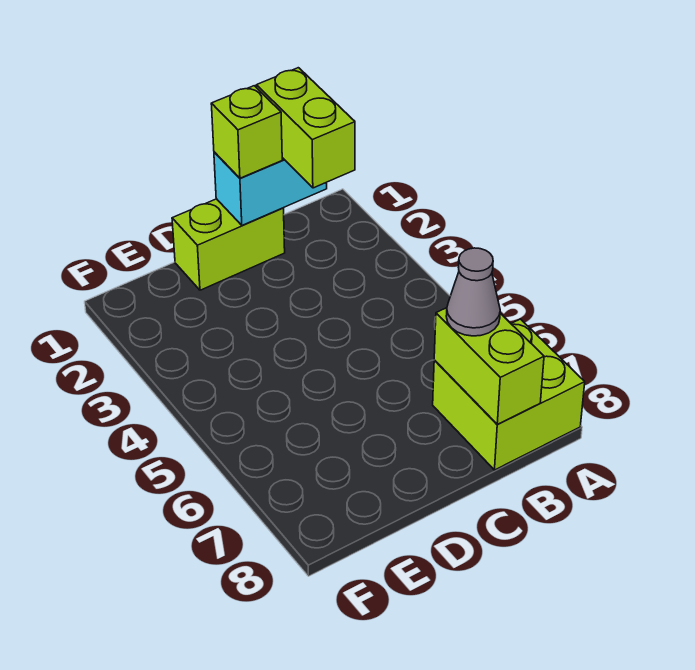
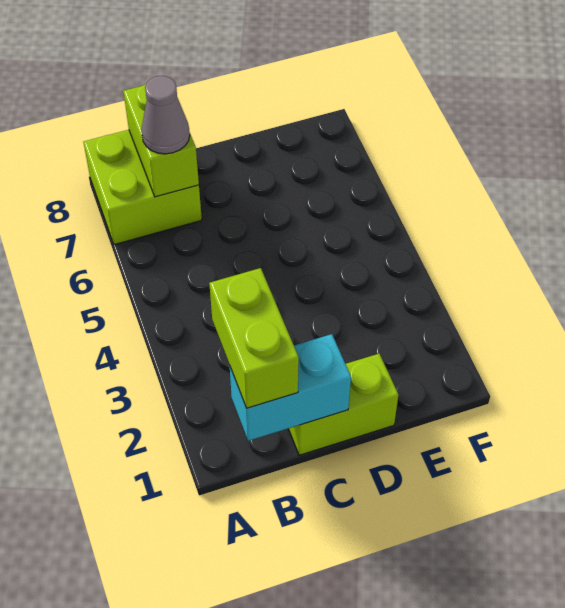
lime brick C1 level 3 -> none

